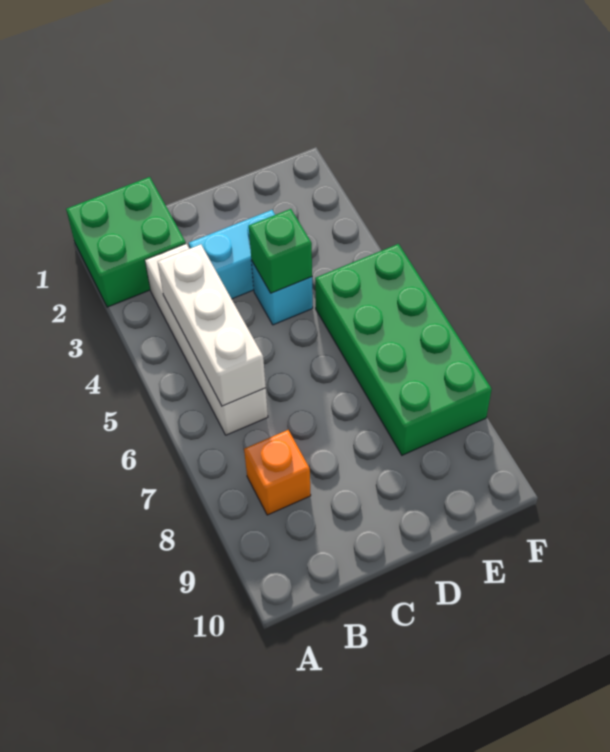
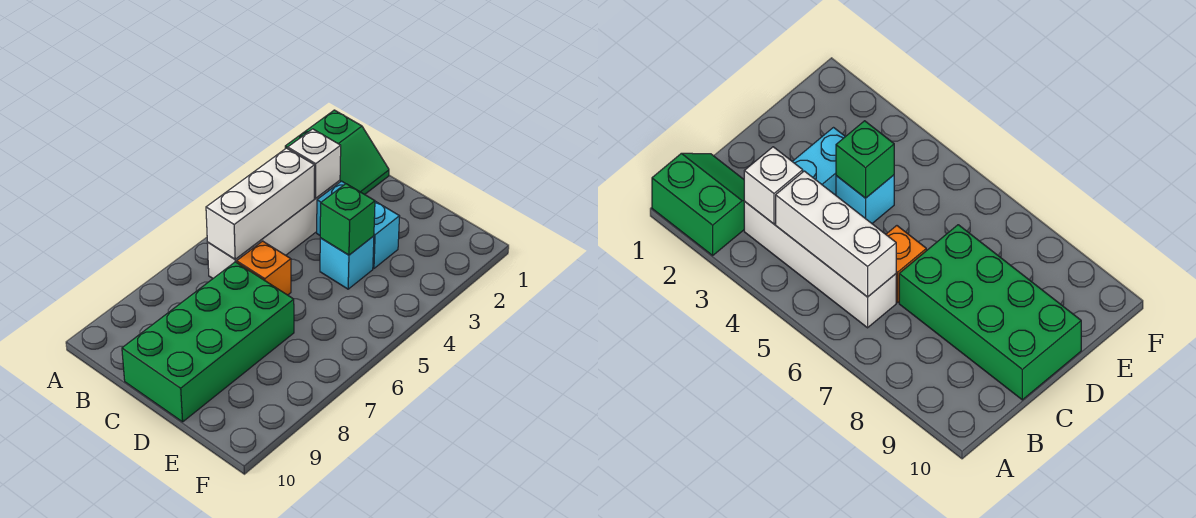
green brick A1:B2 level 1 -> green slope A1:B2 level 1 top A
none -> white brick B3 level 2
orange brick B8 level 1 -> orange brick C6 level 1
green brick E5:F8 level 1 -> green brick C7:D10 level 1

